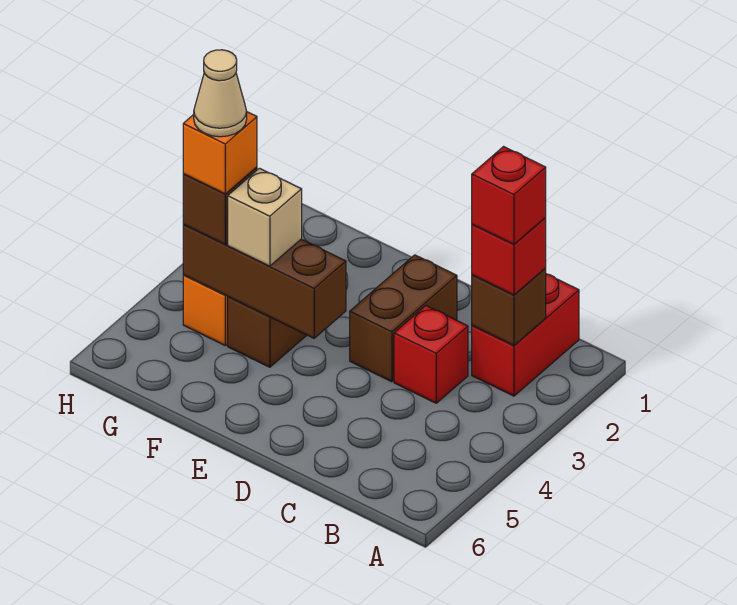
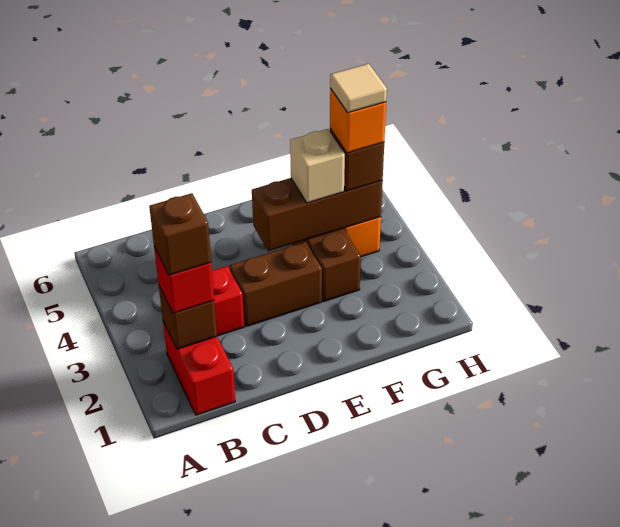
red brick B2 level 4 -> brown brick B2 level 4
brown brick D2:D3 level 1 -> brown brick D3:E3 level 1
tan cone G4 level 5 -> tan tile G4 level 5

